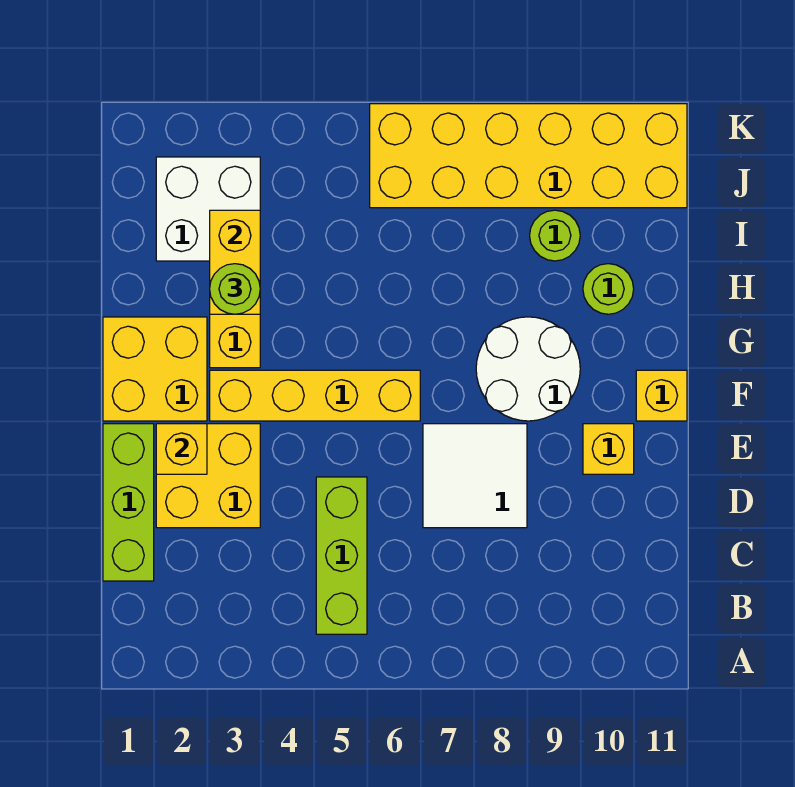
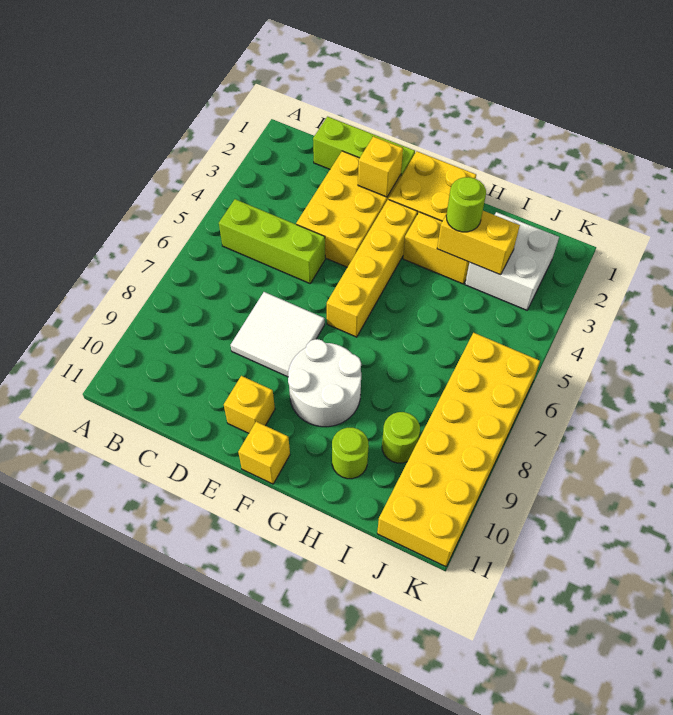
yellow brick D2:E3 level 1 -> yellow brick D2:E4 level 1

